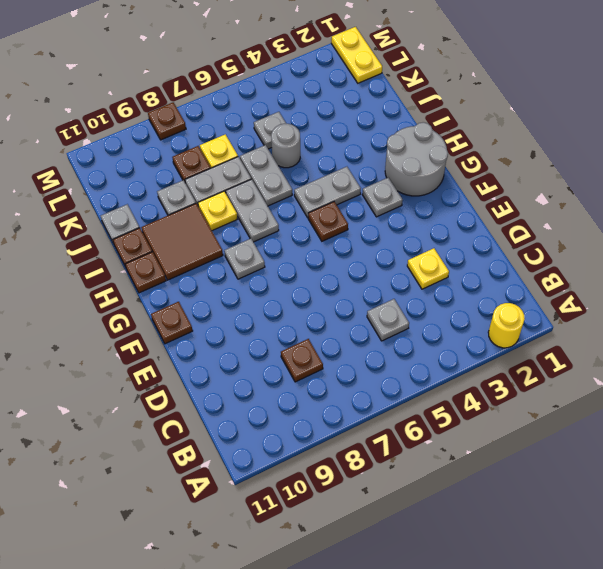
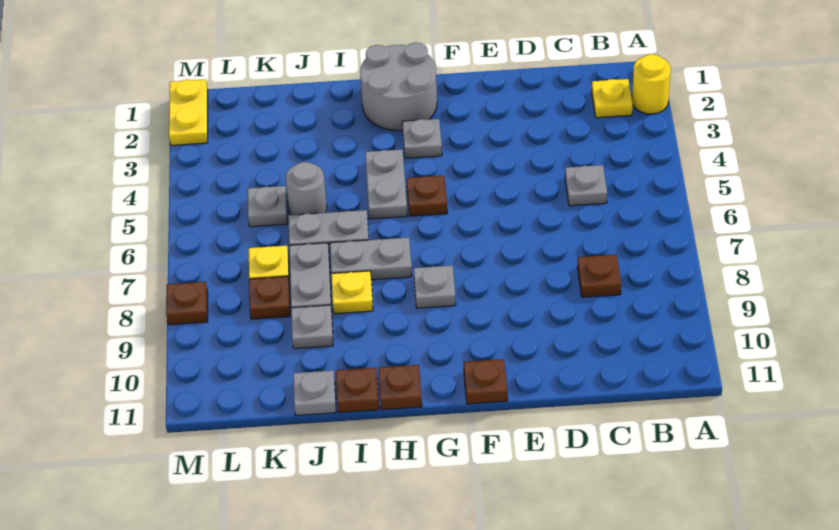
yellow plate D3 level 1 -> yellow plate B2 level 1
brown tile H9:I10 level 1 -> none
yellow plate L1:M1 level 1 -> yellow plate M1:M2 level 1

